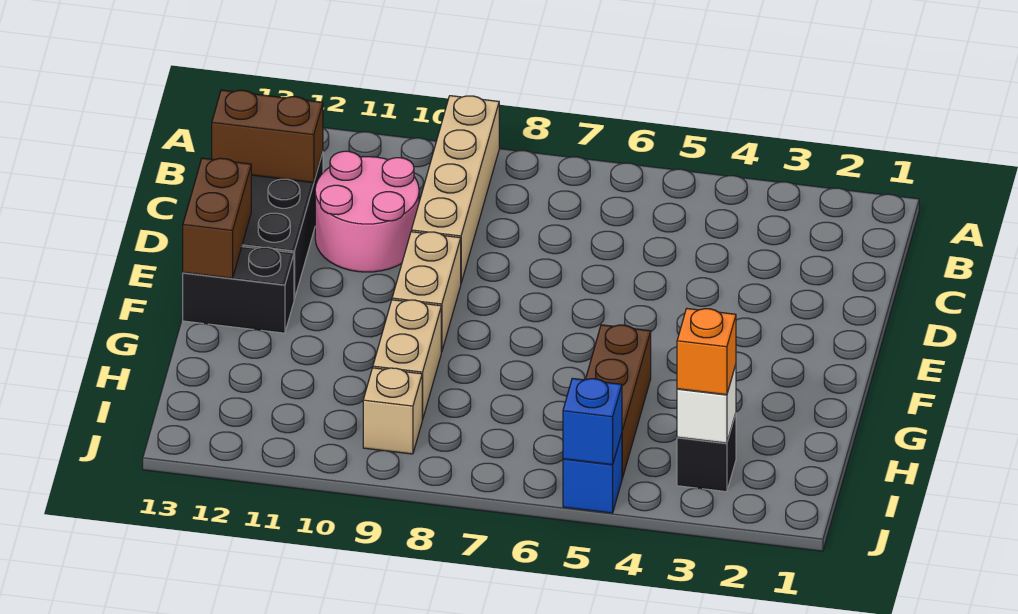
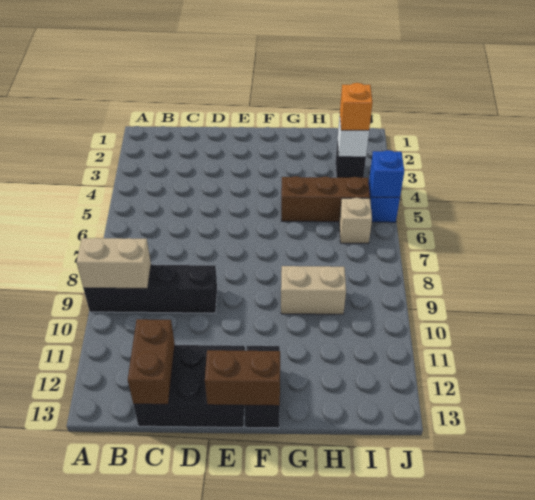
tan brick A9:D9 level 1 -> black brick A9:D9 level 1
pink round brick C10:D11 level 1 -> none
tan brick E9:F9 level 1 -> tan brick A9:B9 level 2
tan brick I9 level 1 -> tan brick I6 level 1

